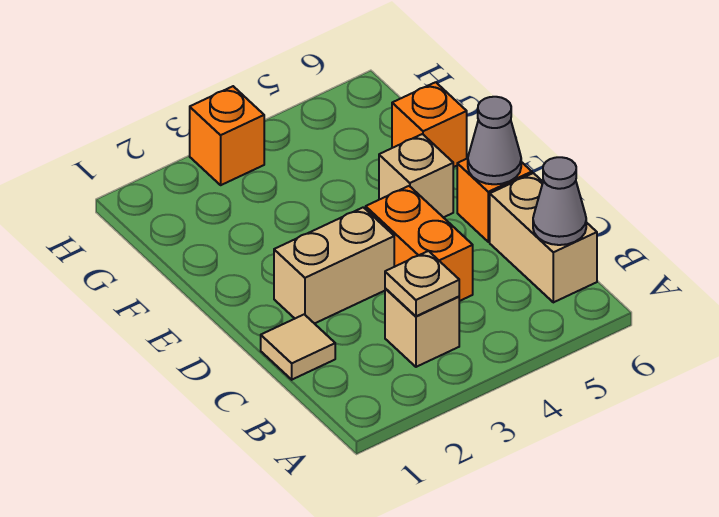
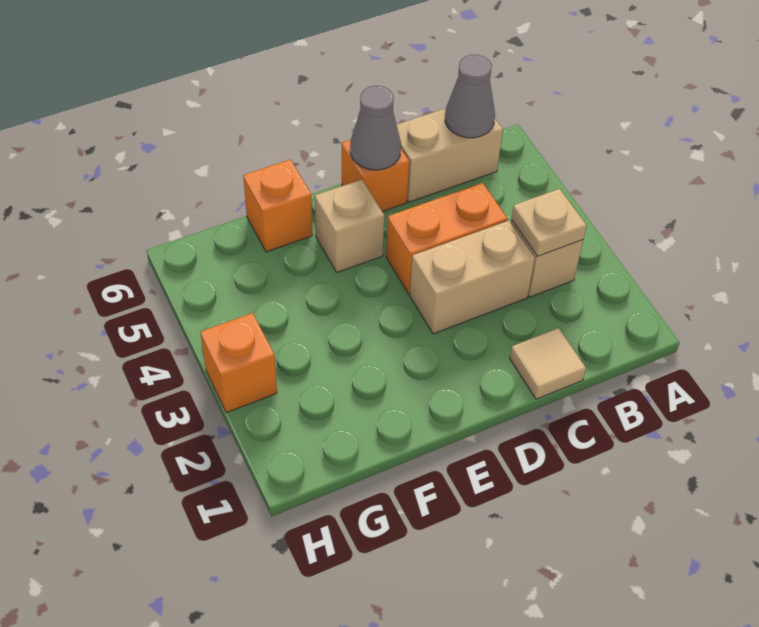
tan brick D2:D3 level 1 -> tan brick C3:D3 level 1

